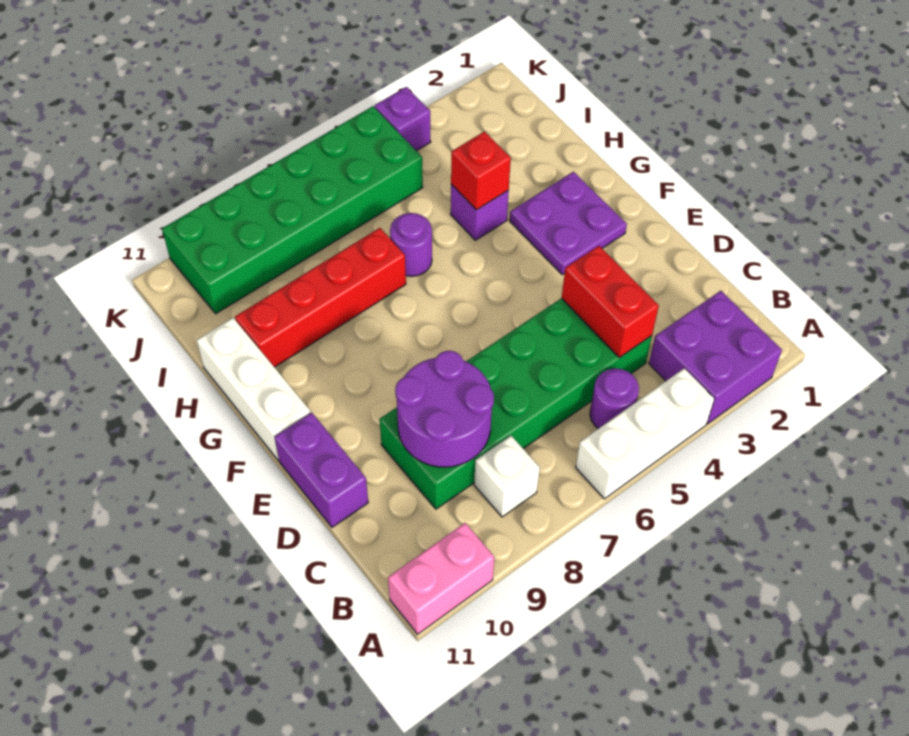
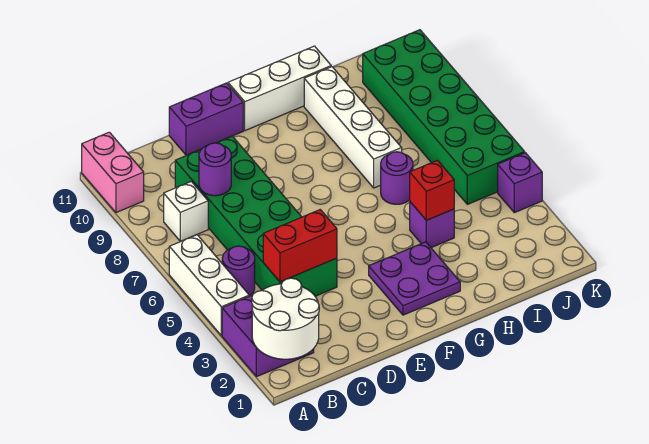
none -> white round brick A1:B2 level 2
purple round brick C8:D9 level 2 -> purple round brick C8 level 2
red brick H7:H10 level 1 -> white brick H7:H10 level 1

